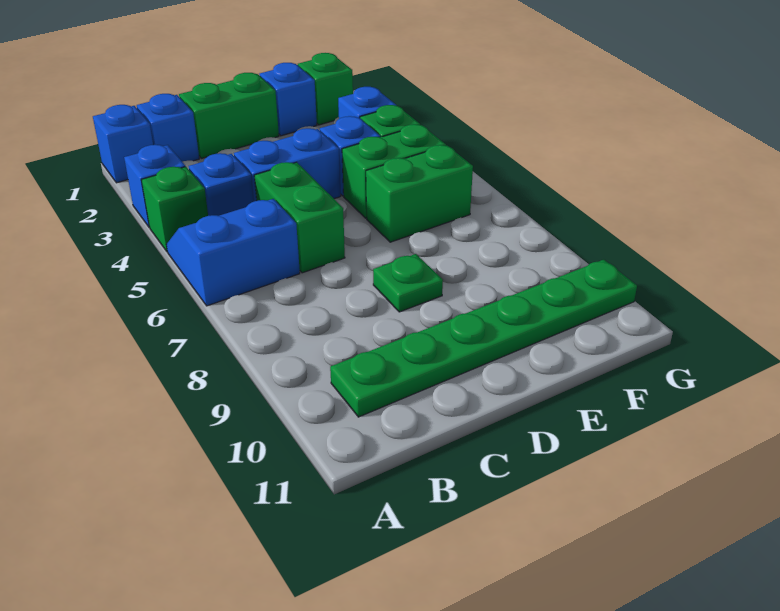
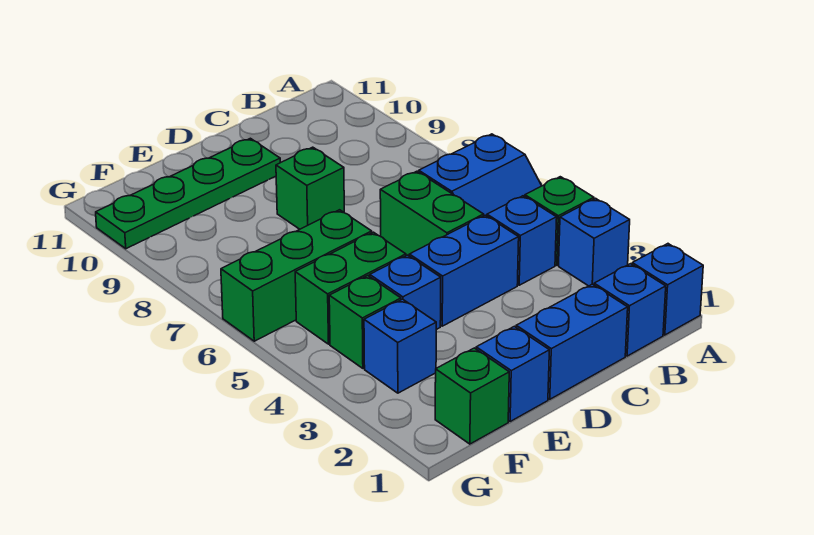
green plate B10:G10 level 1 -> green plate D10:G10 level 1
green brick C1:D1 level 1 -> blue brick C1:D1 level 1
green plate D8 level 1 -> green brick D8 level 1
green brick E6:F6 level 1 -> green brick E6:G6 level 1

